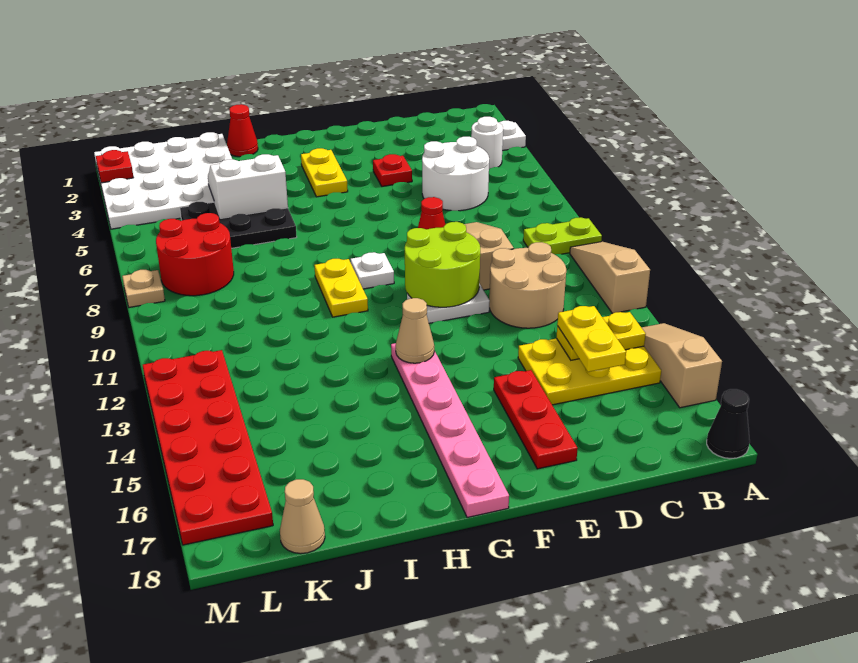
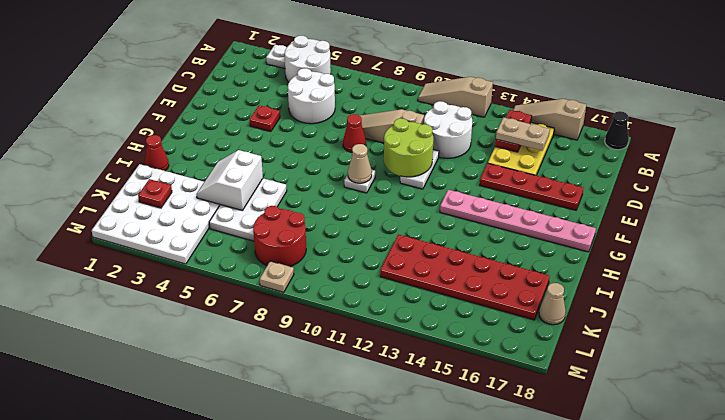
lime plate A9:B9 level 1 -> none
white round brick B4 level 1 -> white round brick A4:B5 level 1
yellow plate B14:C14 level 2 -> red plate B14:C14 level 2
tan round brick C11:D12 level 1 -> white round brick C11:D12 level 1
yellow plate C14:C15 level 3 -> tan plate C14:C15 level 3
red plate E15:E17 level 1 -> red plate E14:E17 level 1
yellow plate G3:G4 level 1 -> none
tan cone G13 level 2 -> tan cone G9 level 2
yellow plate H9:H10 level 1 -> none
black plate I5:K6 level 1 -> white plate I5:K6 level 1
red plate L12:M17 level 1 -> red plate J12:K17 level 1
red plate M2 level 2 -> red plate K2 level 2

